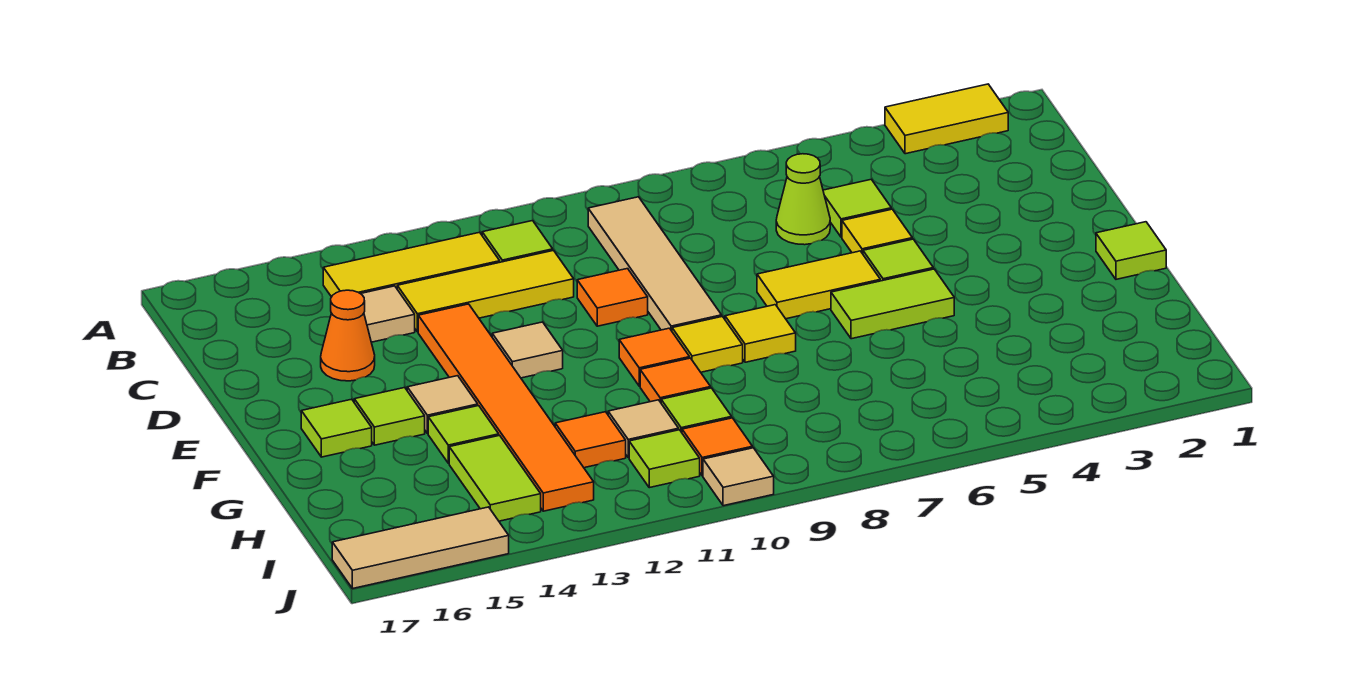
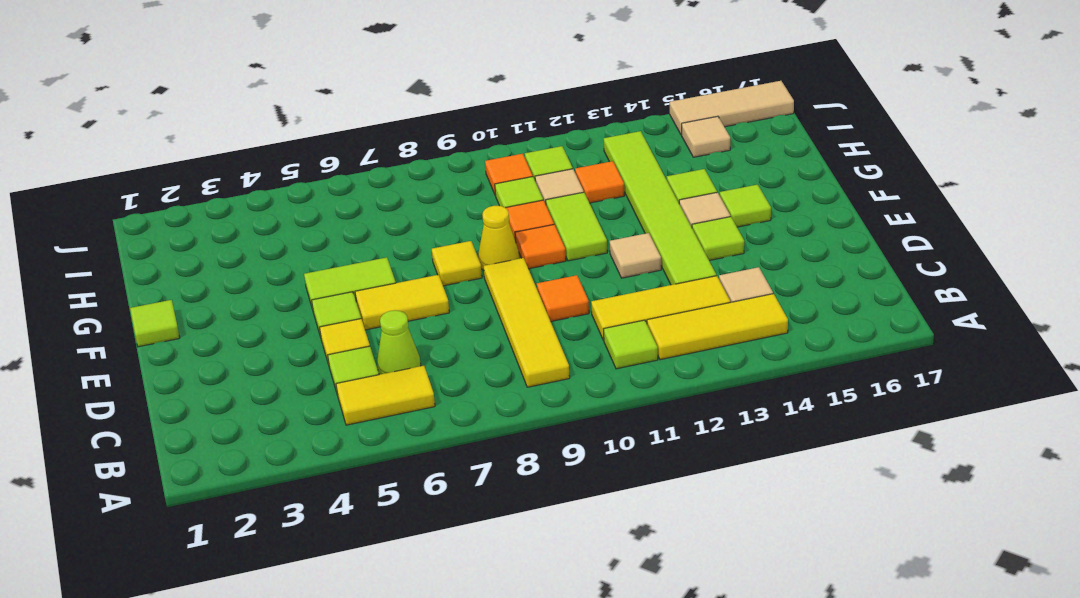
yellow tile A2:A3 level 1 -> yellow tile B5:B6 level 1
tan tile B9:E9 level 1 -> yellow tile B9:E9 level 1
orange tile D13:I13 level 1 -> lime tile D13:I13 level 1
orange cone D15 level 1 -> none
yellow tile F9 level 1 -> yellow cone F9 level 1
lime tile F16 level 1 -> lime tile E14 level 1
lime tile H14:I14 level 1 -> lime tile F11:G11 level 1
tan tile J10 level 1 -> tan tile I15 level 1

